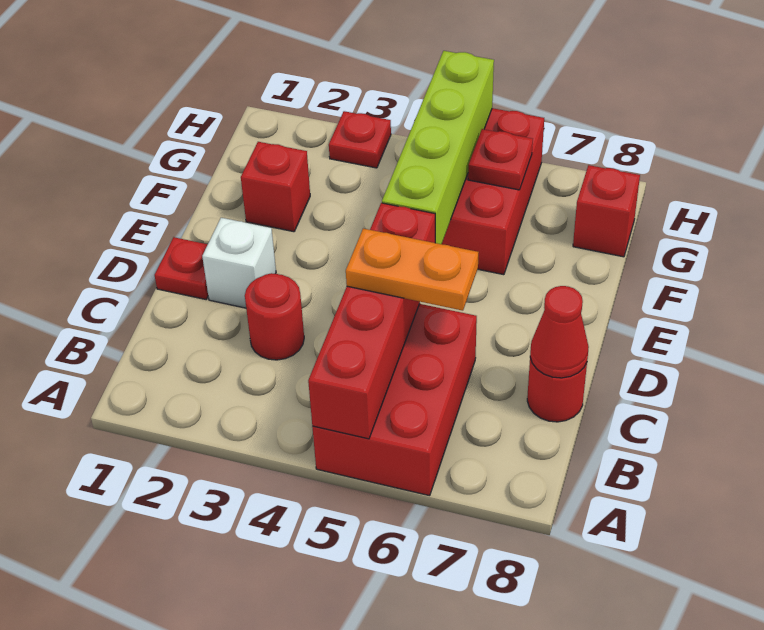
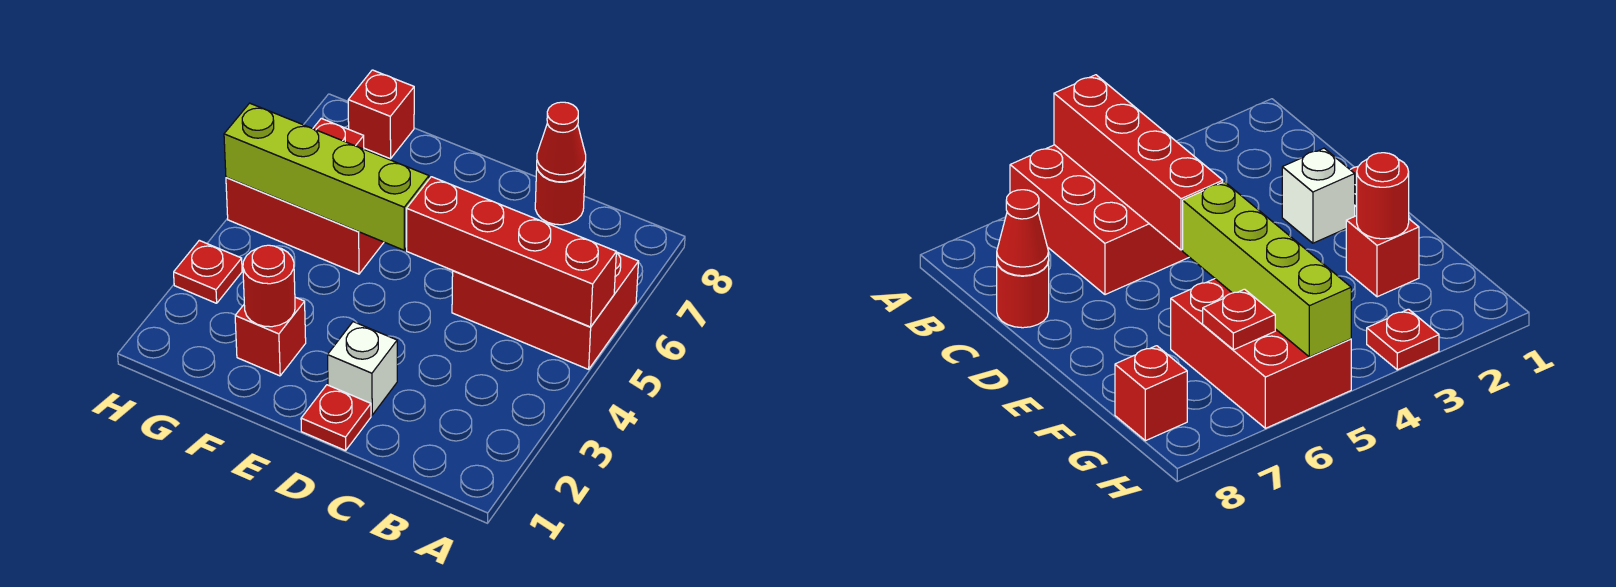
red round brick C3 level 1 -> red round brick F2 level 2
orange plate C5:C6 level 3 -> none

